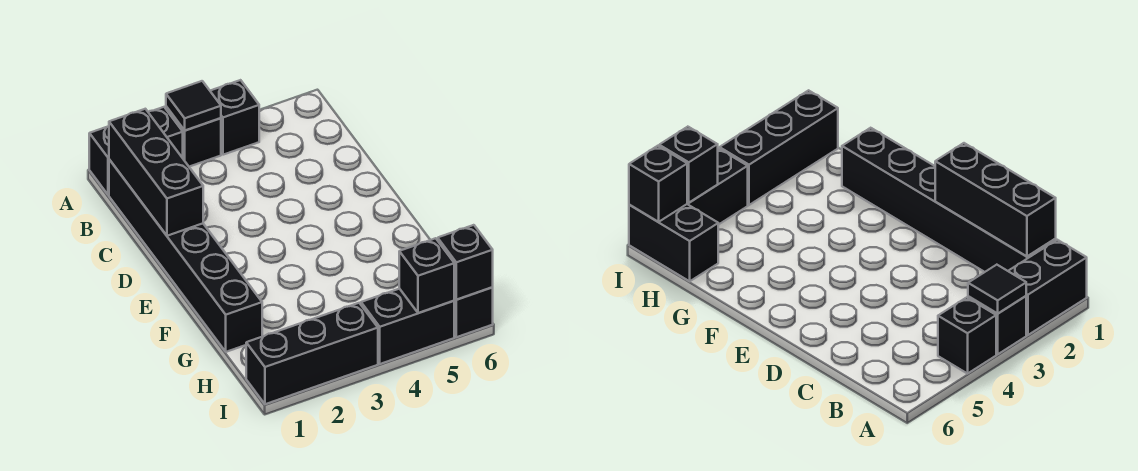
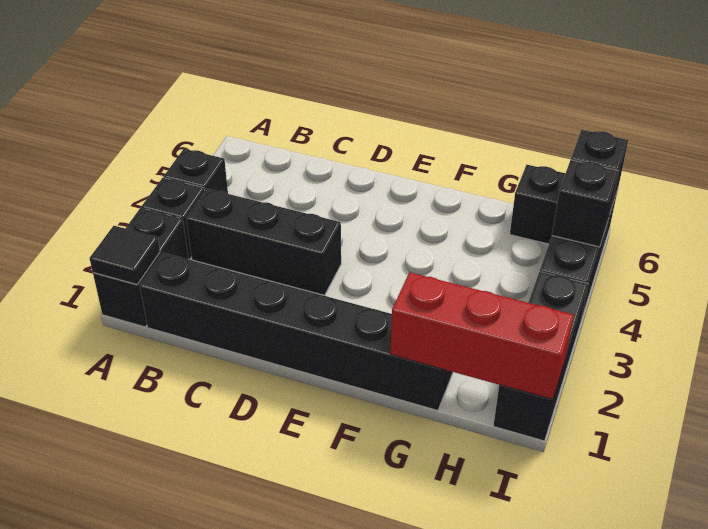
black tile A3 level 2 -> black tile A1 level 2
black brick B1:D1 level 2 -> black brick B3:D3 level 1
none -> red brick G1:I1 level 2

